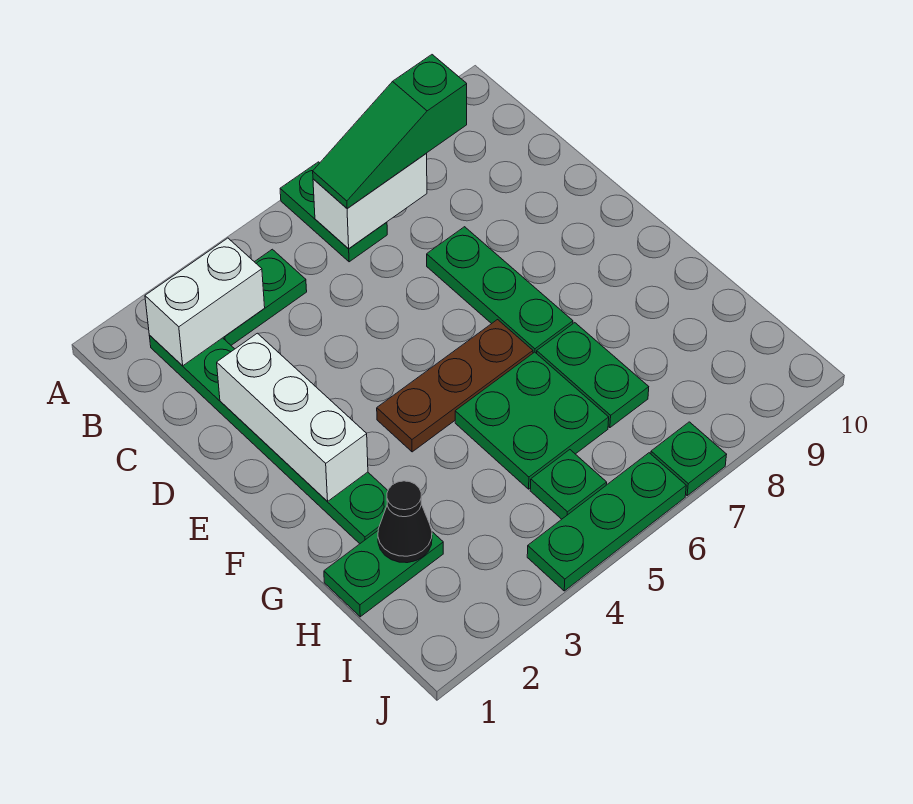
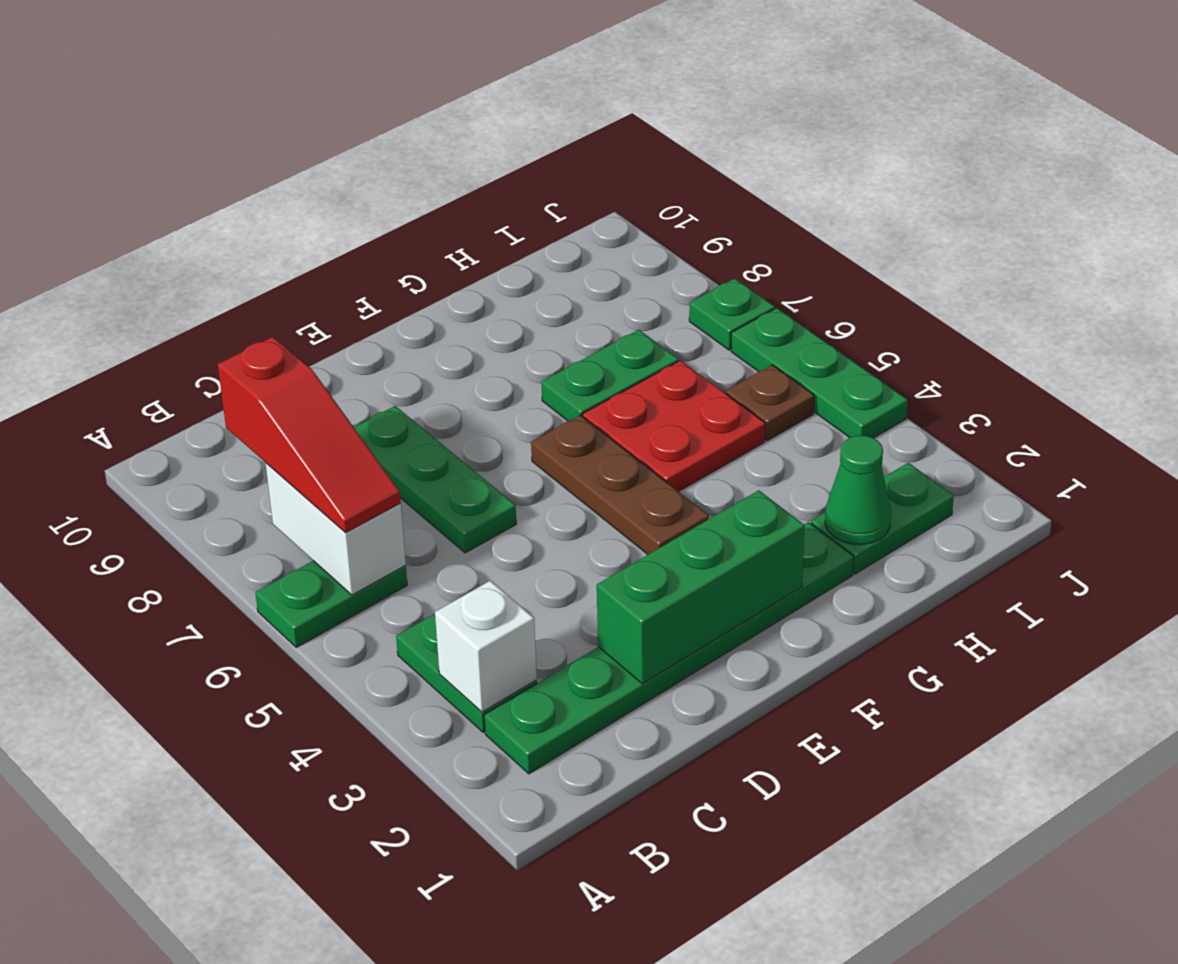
white brick B2:B3 level 2 -> white brick B3 level 2
green slope B6:B8 level 3 top 8 -> red slope B6:B8 level 3 top 8
white brick D2:F2 level 2 -> green brick D2:F2 level 2
green plate D7:F7 level 1 -> green plate D6:D8 level 1
green plate G5:H6 level 1 -> red plate G5:H6 level 1
green plate H1:H2 level 1 -> green plate H2:I2 level 1
black cone H2 level 2 -> green cone H2 level 2
green plate I5 level 1 -> brown plate I5 level 1

